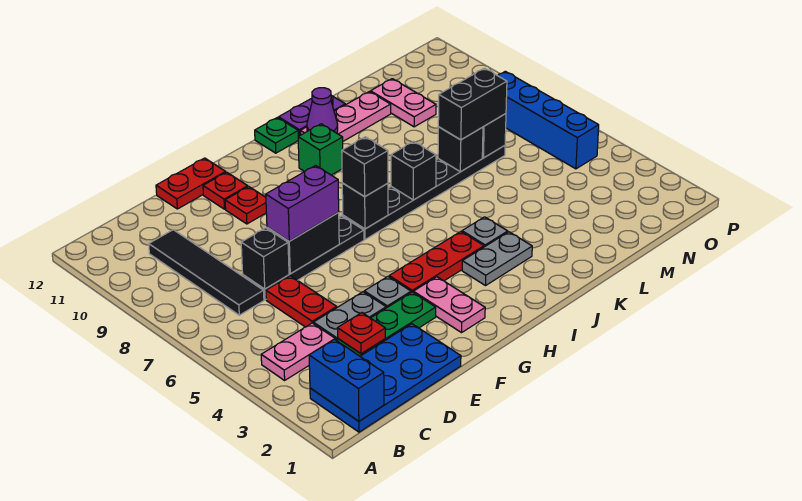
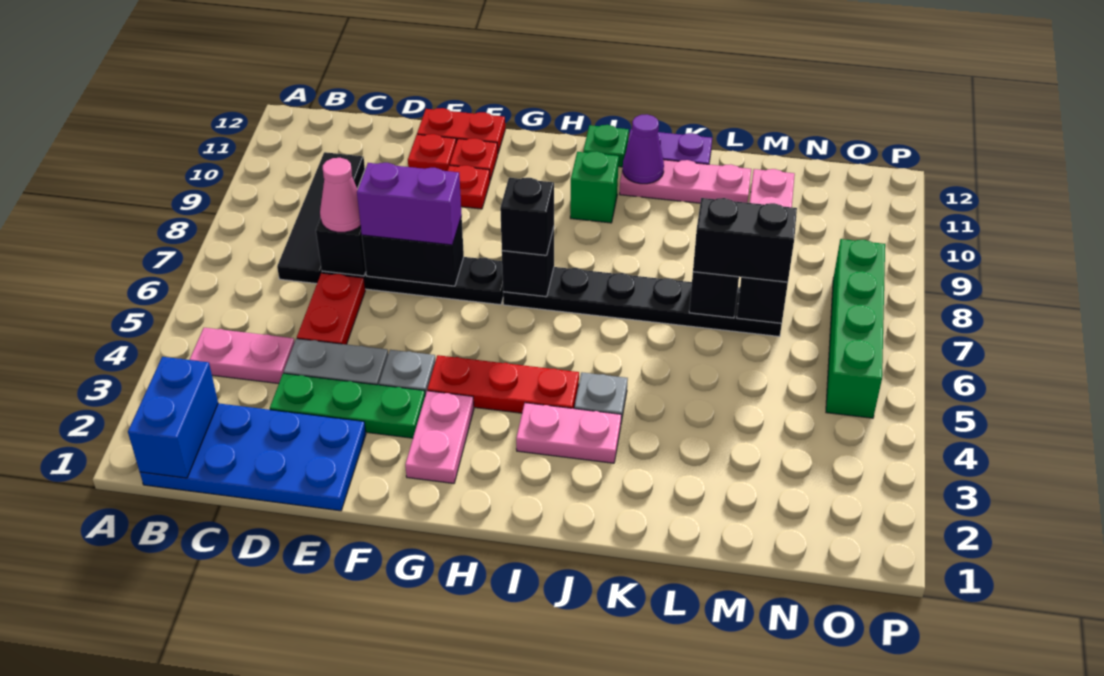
red plate D3 level 2 -> red plate E11 level 1
none -> pink cone D7 level 3
grey plate I3:J3 level 1 -> pink plate I3:J3 level 1
black brick J7 level 2 -> none
blue brick O5:O8 level 1 -> green brick O5:O8 level 1

